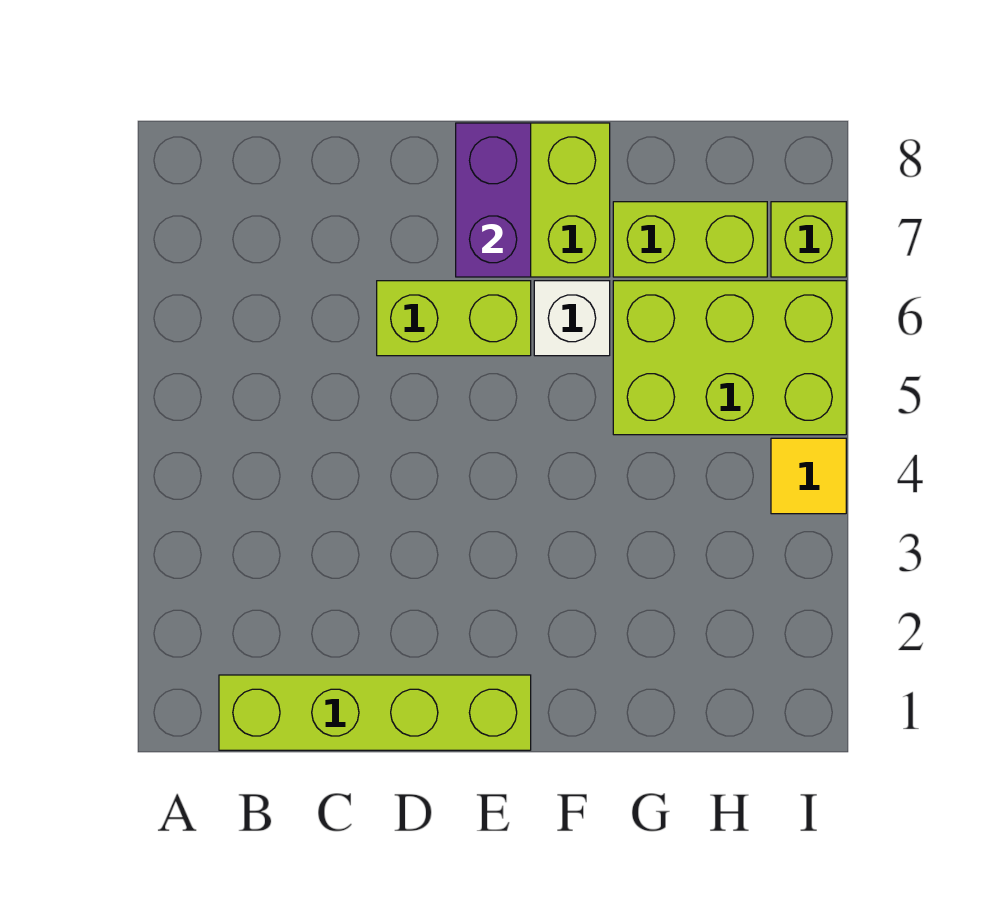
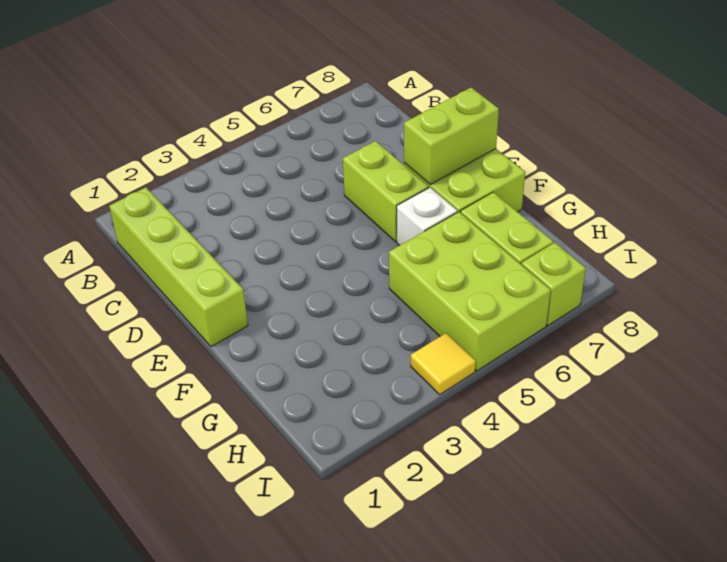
purple brick E7:E8 level 2 -> lime brick E7:E8 level 2

